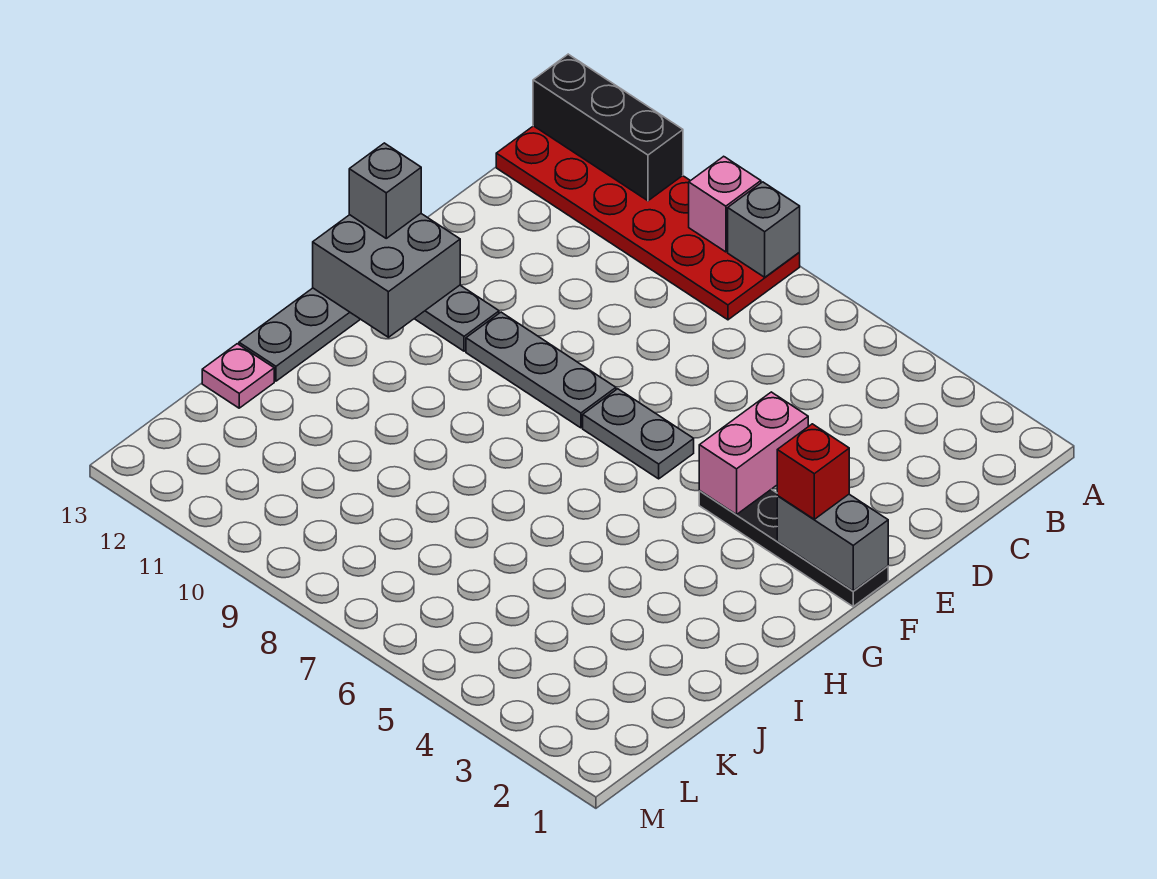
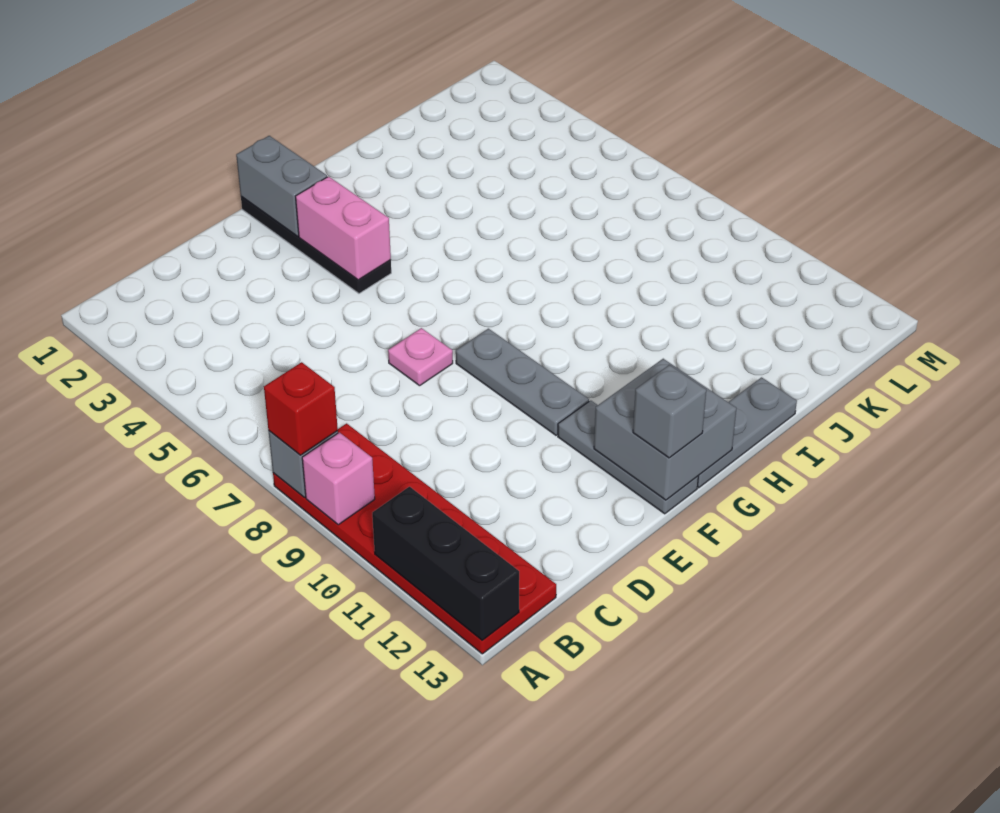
pink brick E4:F4 level 2 -> pink brick F3:F4 level 2
red brick F2 level 3 -> red brick A8 level 3
grey plate F6:F7 level 1 -> none
pink plate J13 level 1 -> pink plate E7 level 1

